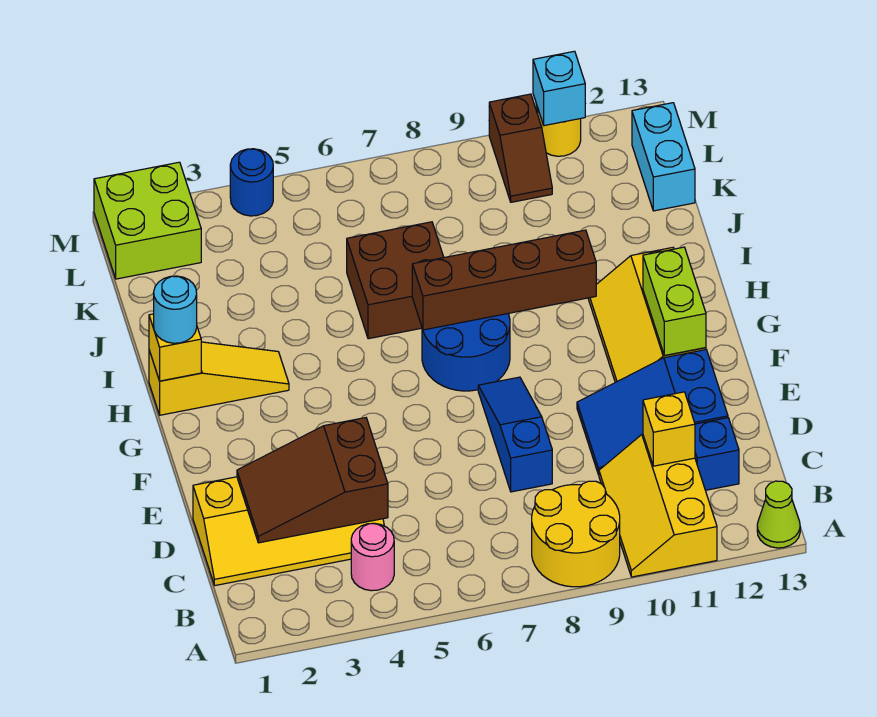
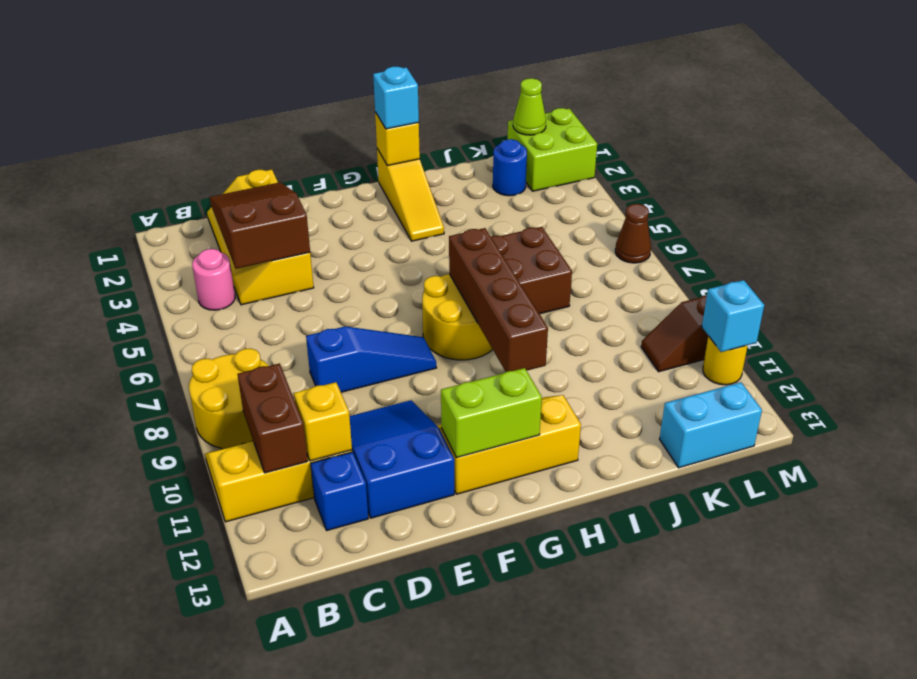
lime cone A13 level 1 -> lime cone L1 level 2
none -> brown brick B10:B11 level 2
blue round brick G7:H8 level 1 -> yellow round brick G7:H8 level 1
cyan round brick H1 level 3 -> cyan brick H1 level 3
blue round brick M4 level 1 -> blue round brick K2 level 1
none -> brown cone M6 level 1

